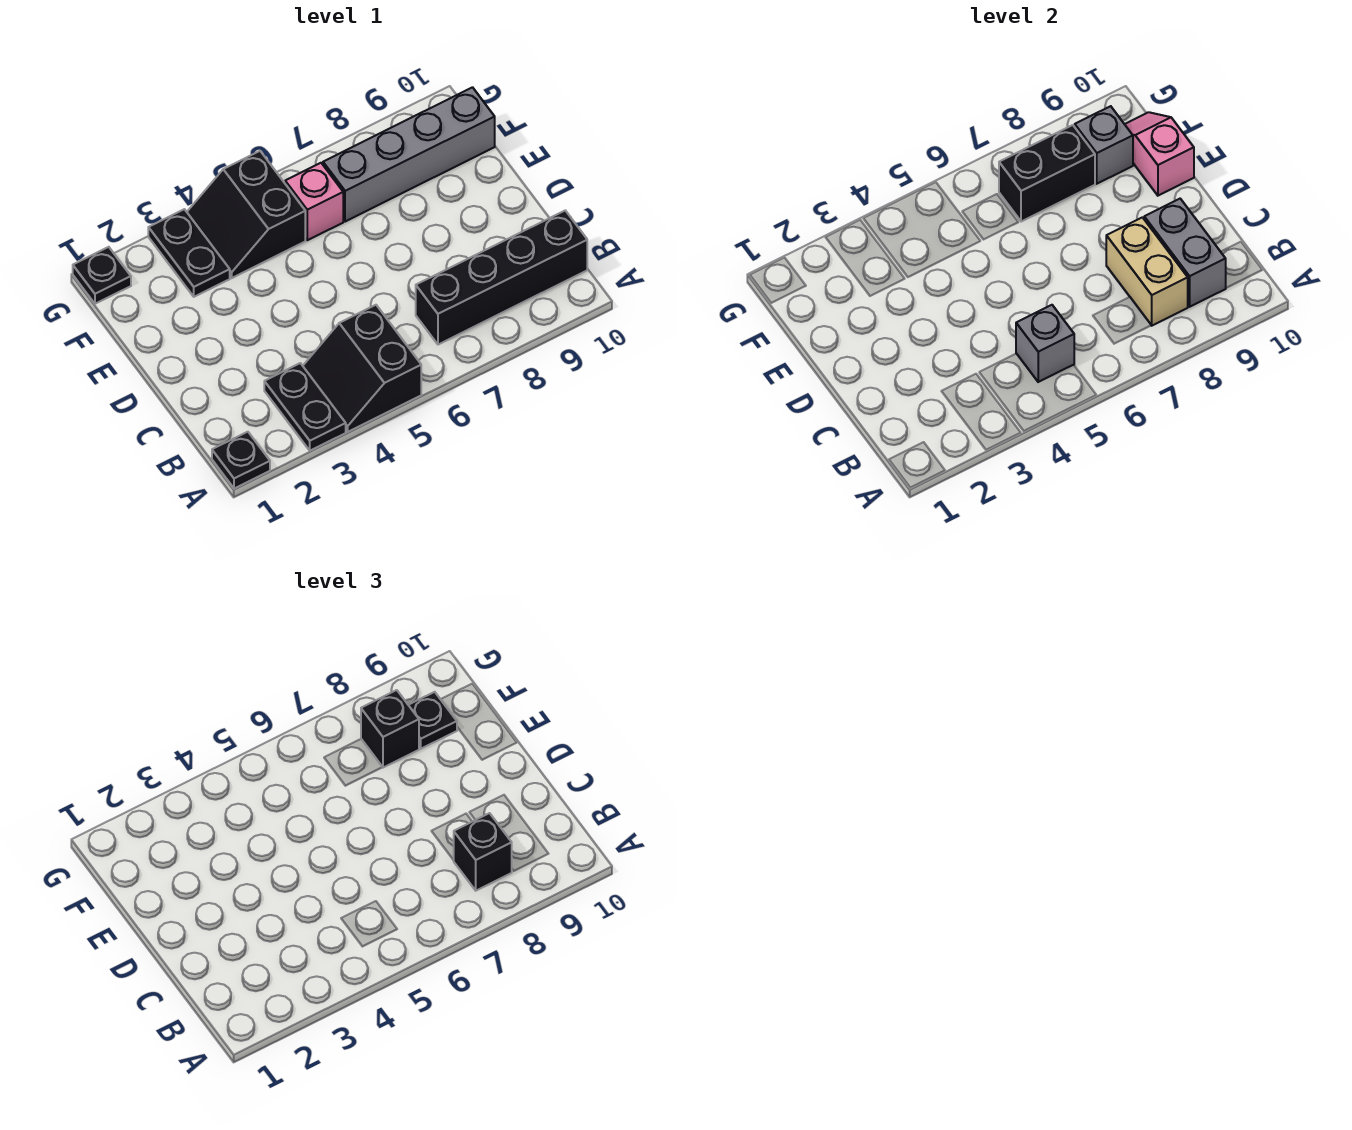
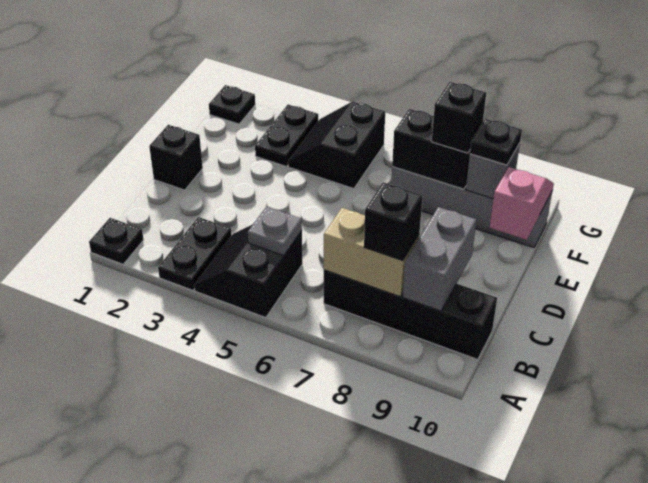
grey brick B5 level 2 -> grey plate B5 level 2
tan brick B8:C8 level 2 -> tan brick B7:B8 level 2
none -> black brick D1 level 1
pink brick F6 level 1 -> none

